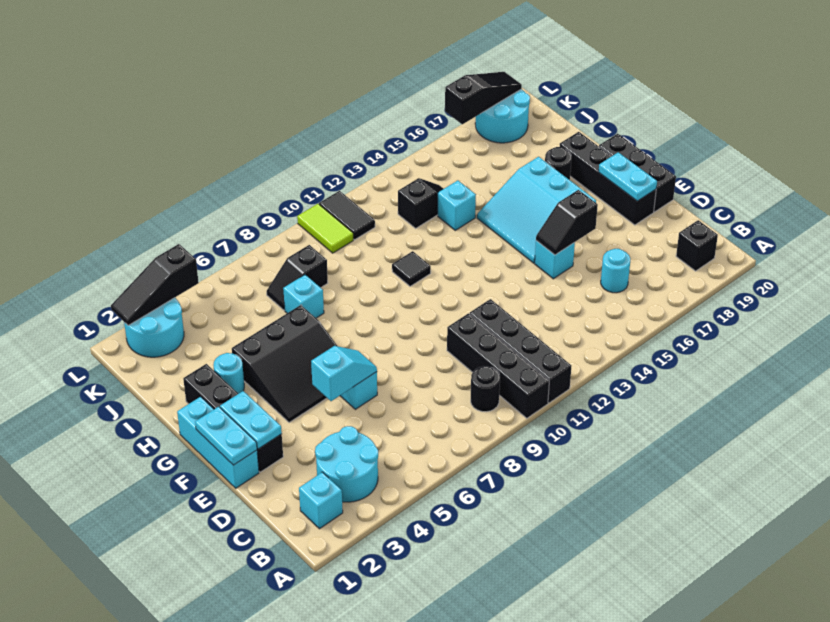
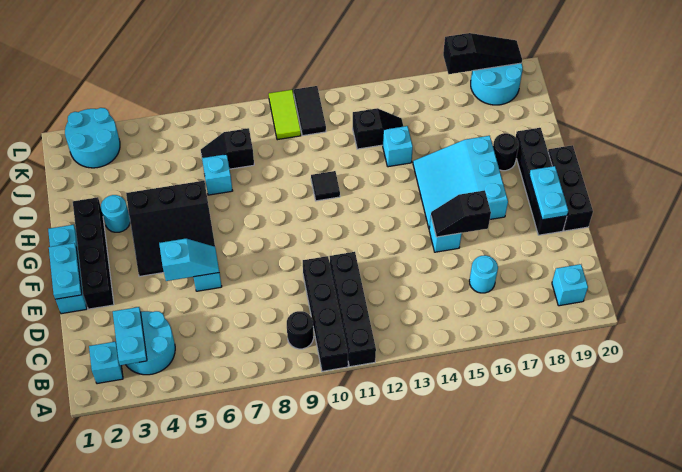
black brick B19 level 1 -> cyan brick B19 level 1
cyan plate E2:F2 level 2 -> cyan plate B3:C3 level 2
black slope L2:L4 level 2 top 4 -> none

